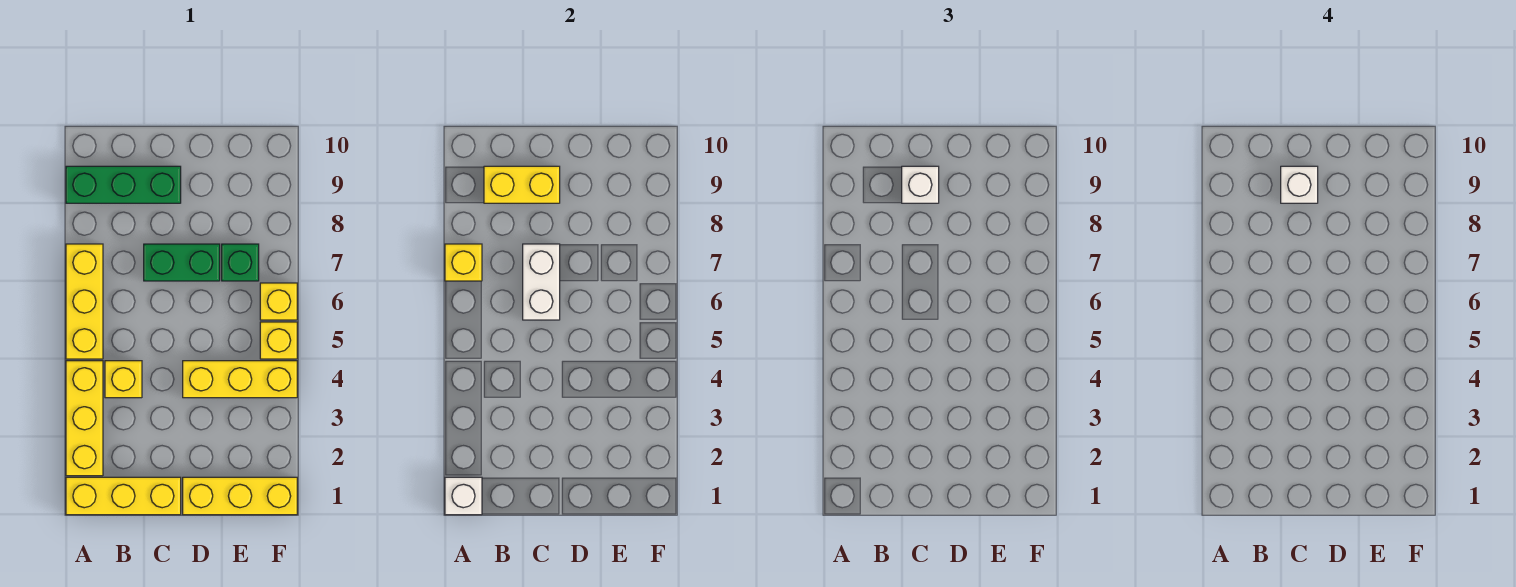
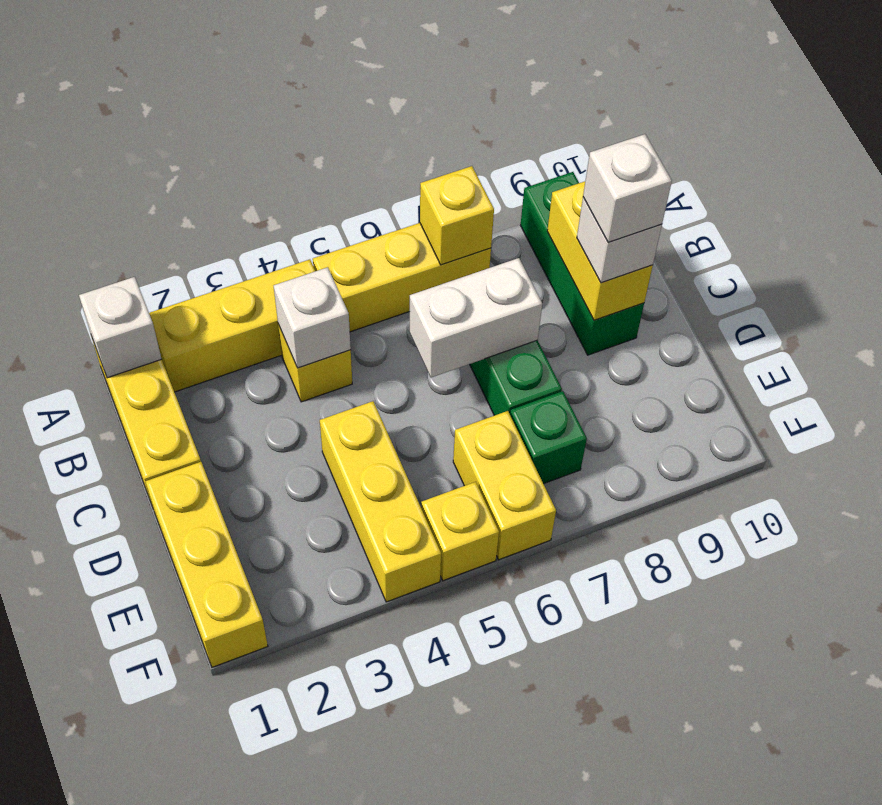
none -> white brick B4 level 2
yellow brick F6 level 1 -> yellow brick E6:F6 level 1

